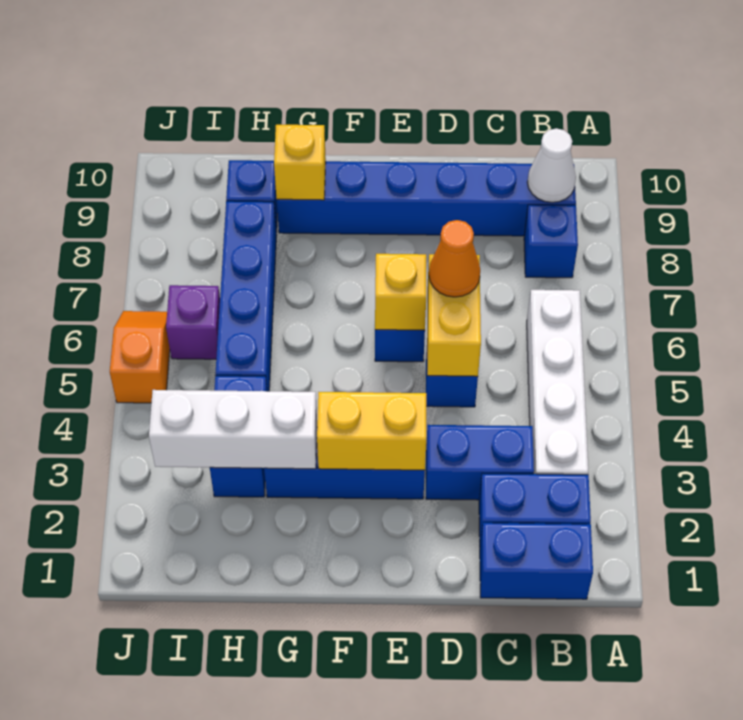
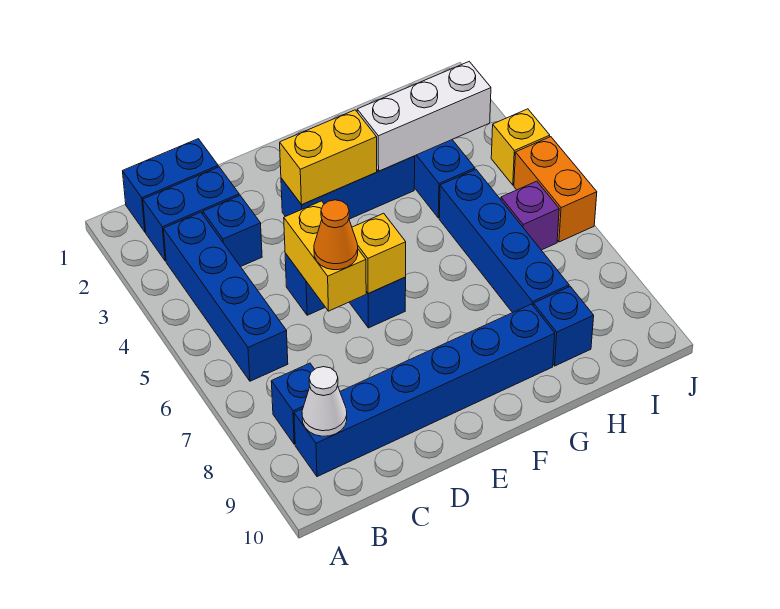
white brick B3:B6 level 1 -> blue brick B3:B6 level 1
blue brick C3:D3 level 1 -> blue brick C3 level 1
yellow brick G9 level 2 -> yellow brick J4 level 1
orange slope J5:J6 level 1 top 5 -> orange brick J5:J6 level 1

